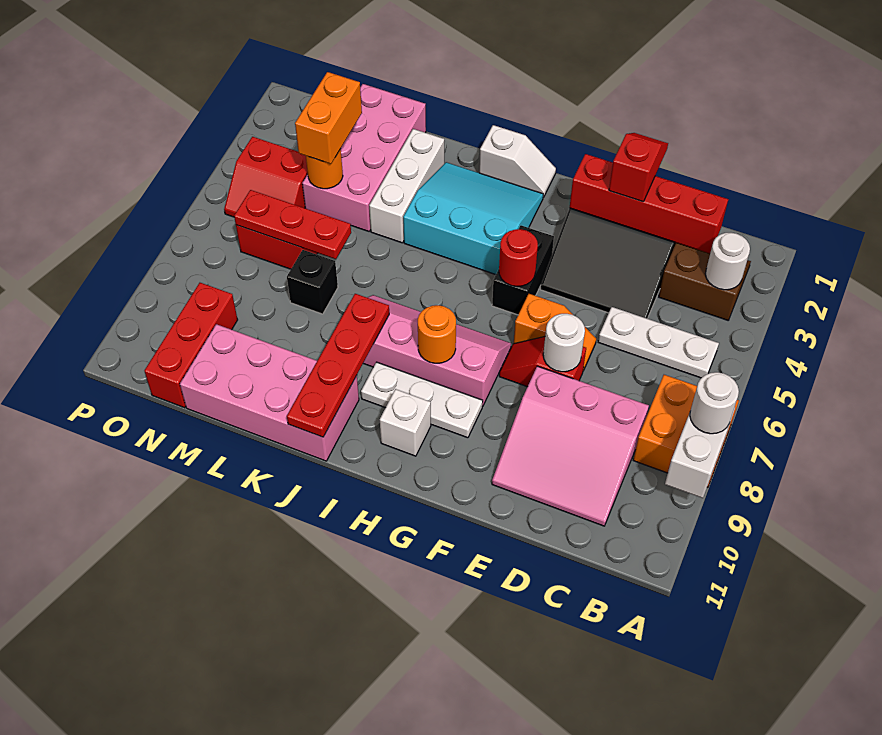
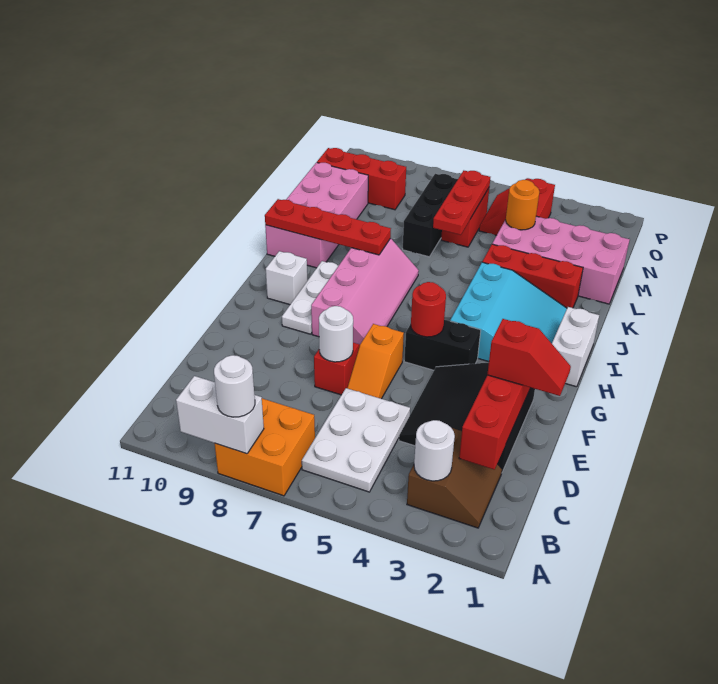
white plate B5:D5 level 1 -> white plate B5:D6 level 1
pink slope C8:E10 level 1 top 8 -> none
white slope H1:I1 level 1 top I -> white brick H1:I1 level 1
orange round brick H8 level 2 -> none
white brick K2:K4 level 1 -> red brick K2:K4 level 1
black brick L7 level 1 -> black brick L7:N7 level 1
orange brick M3:M4 level 3 -> none

